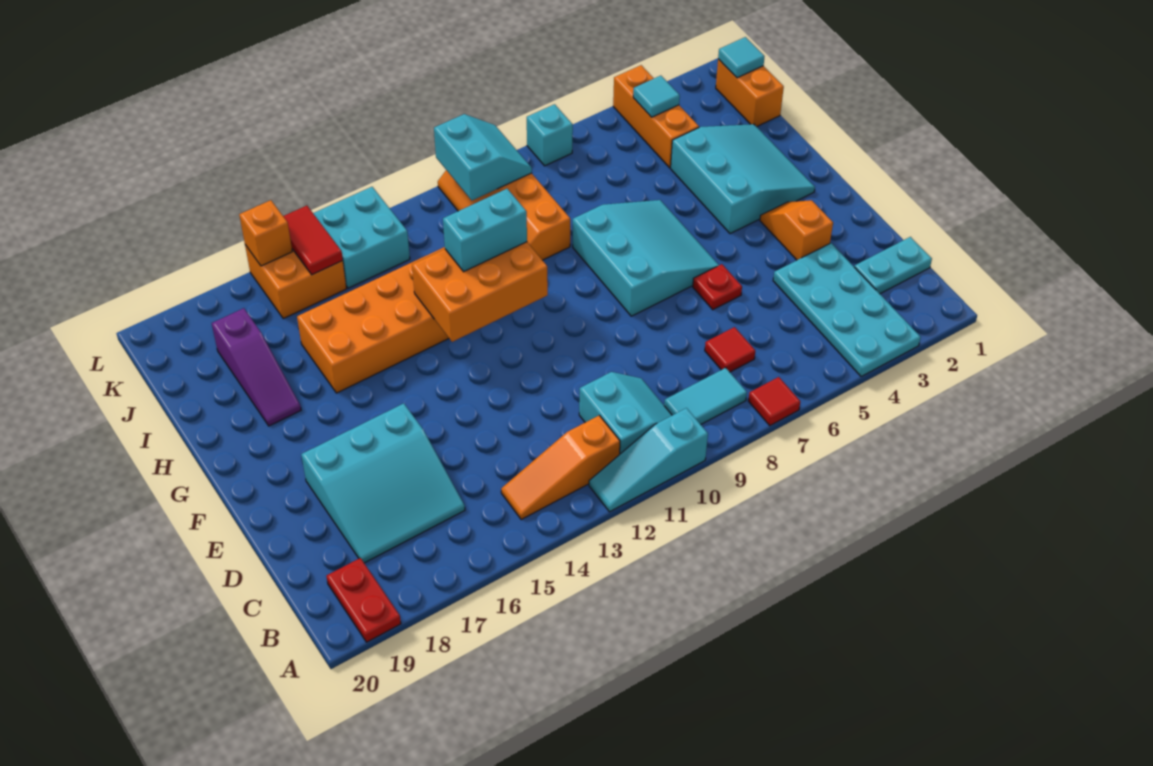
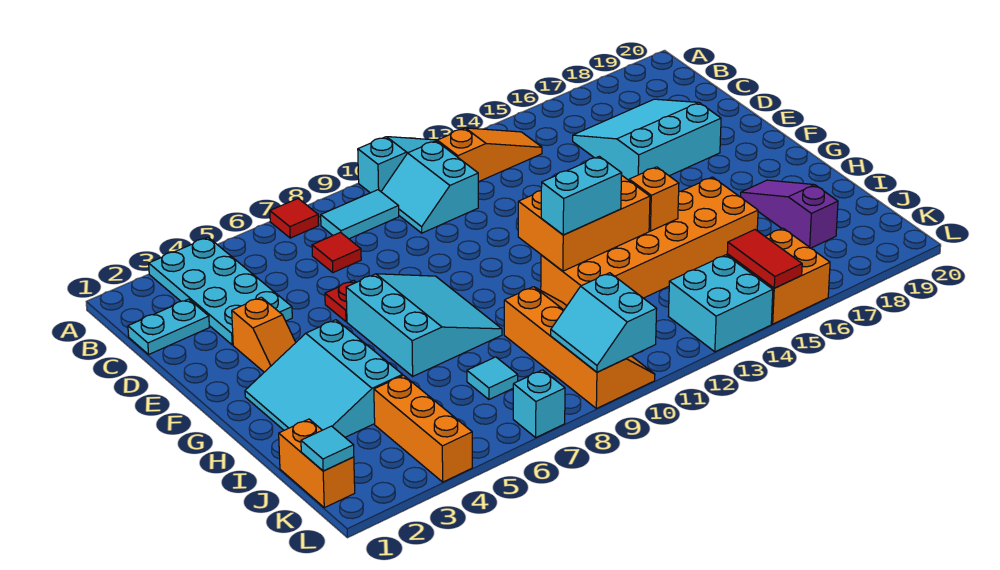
red plate A19:B19 level 1 -> none
cyan slope F6:H8 level 1 top 8 -> cyan slope F6:H8 level 1 top 6
cyan tile K4 level 2 -> cyan tile J7 level 1
orange brick L16 level 2 -> orange brick H14 level 2

